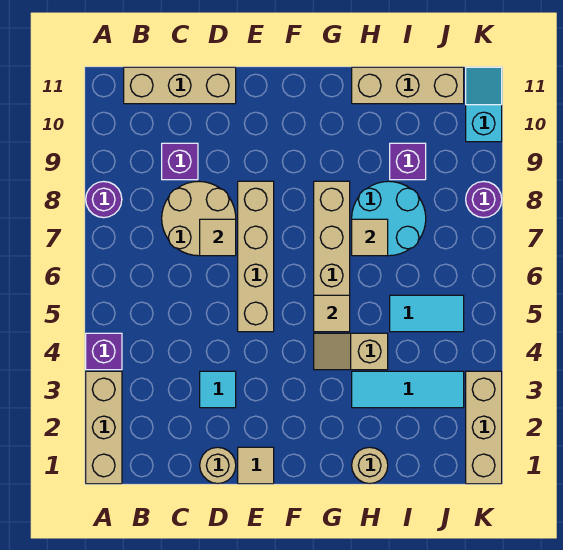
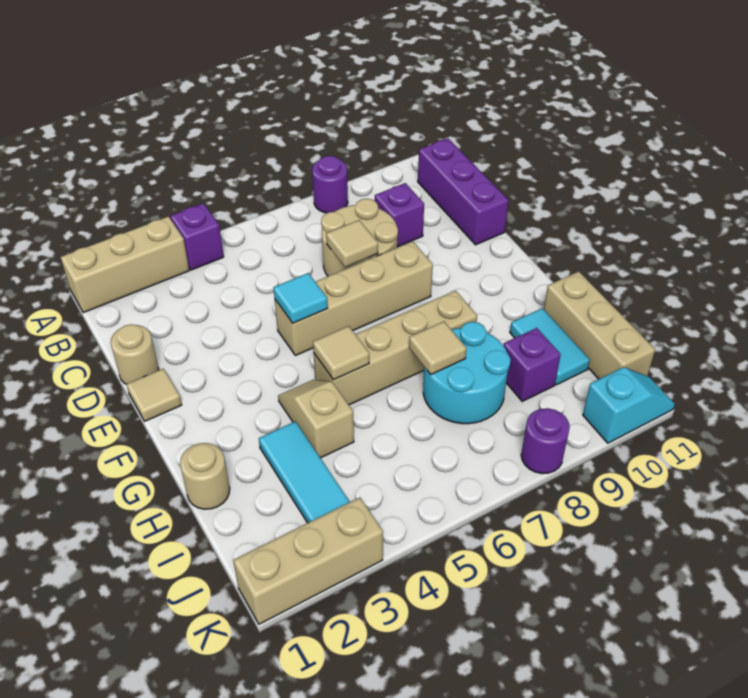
tan brick B11:D11 level 1 -> purple brick B11:D11 level 1
cyan tile D3 level 1 -> cyan tile E5 level 2
cyan tile I5:J5 level 1 -> cyan tile H10:I10 level 1

